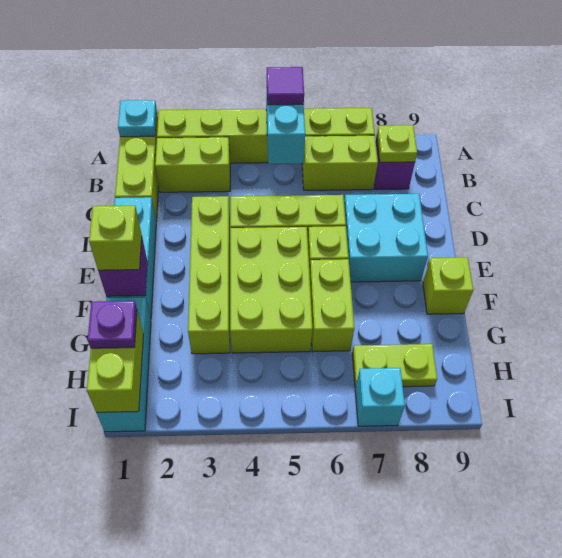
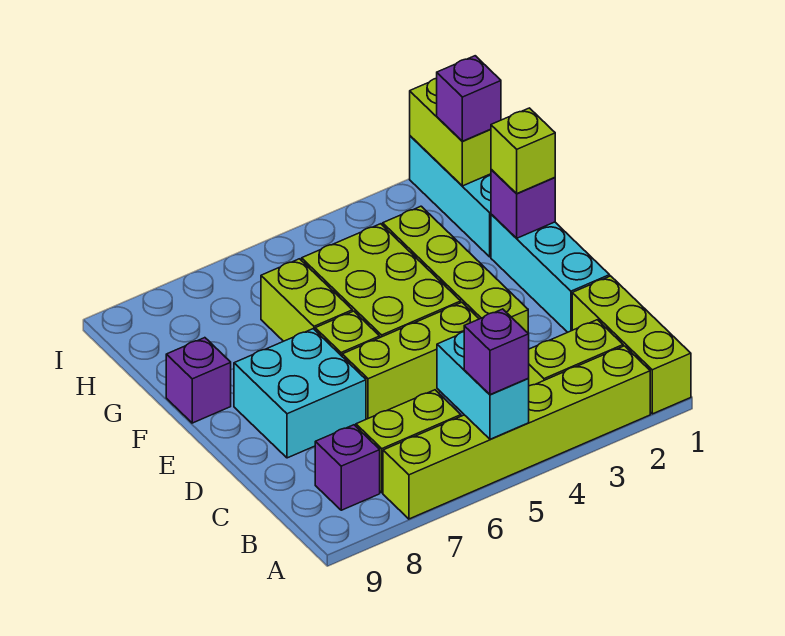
cyan plate A1 level 2 -> none
purple tile A5 level 3 -> purple brick A5 level 3
lime plate B8 level 2 -> none
lime brick F9 level 1 -> purple brick F9 level 1
purple plate H1 level 3 -> purple brick H1 level 3
lime plate H7:H8 level 1 -> none
cyan brick I7 level 1 -> none

